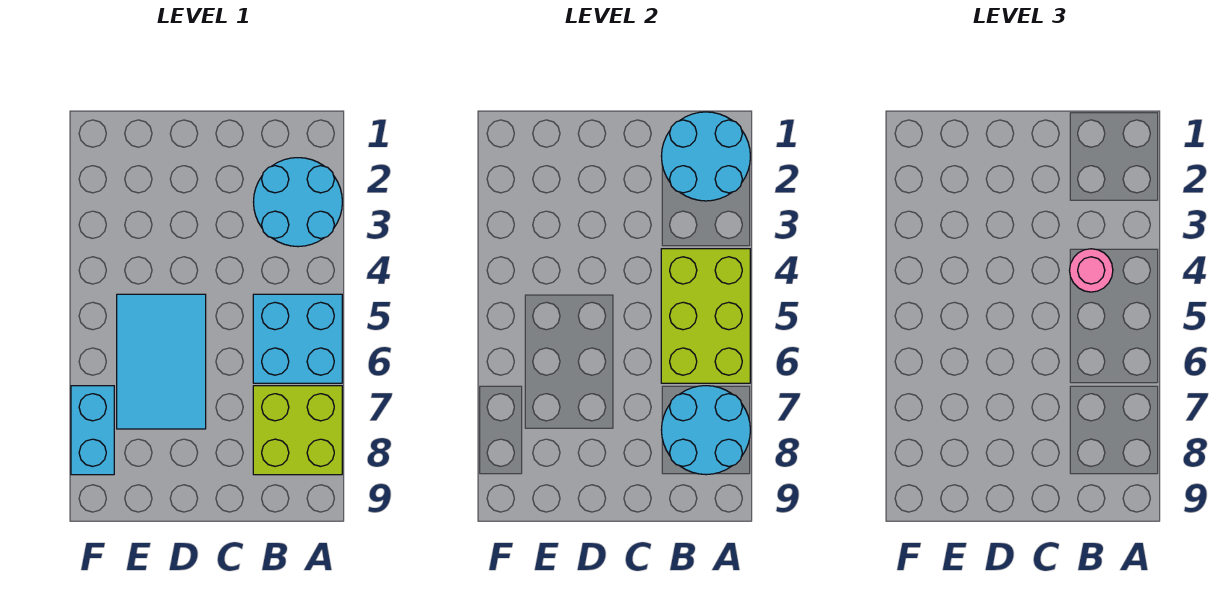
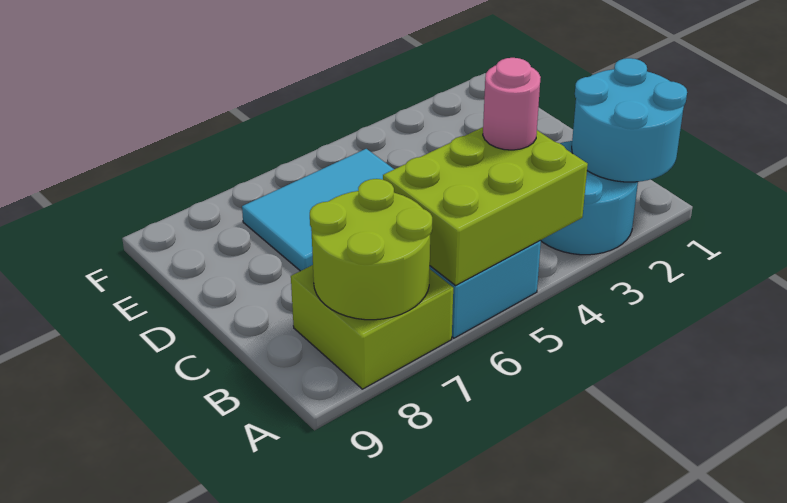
cyan round brick A7:B8 level 2 -> lime round brick A7:B8 level 2
cyan brick F7:F8 level 1 -> none

